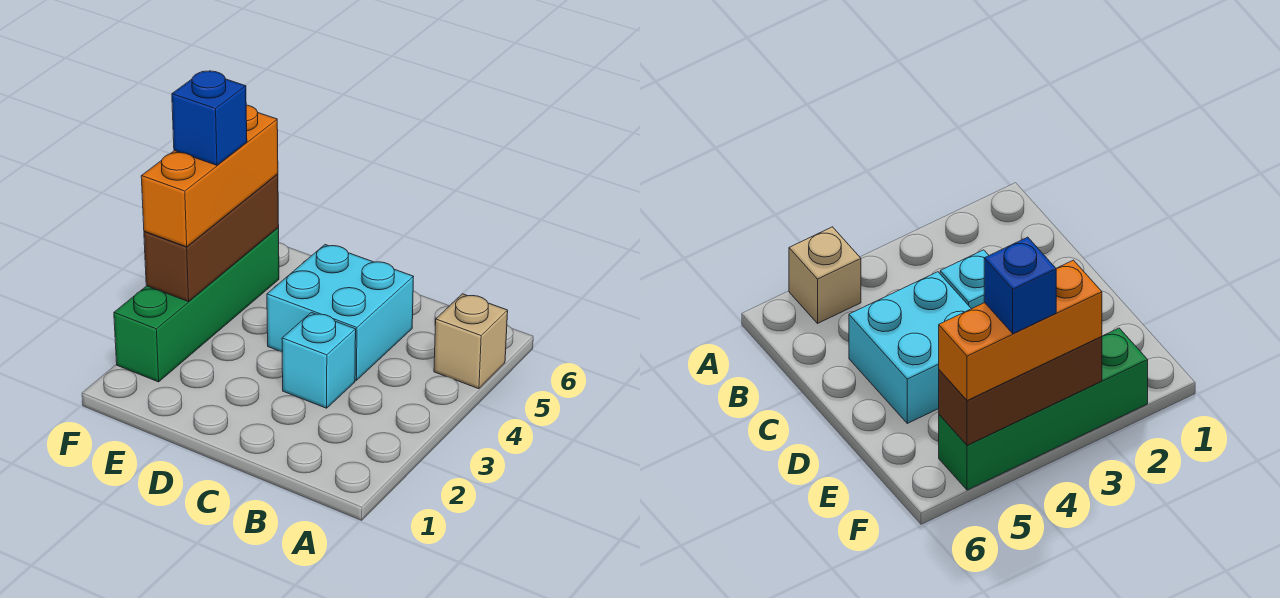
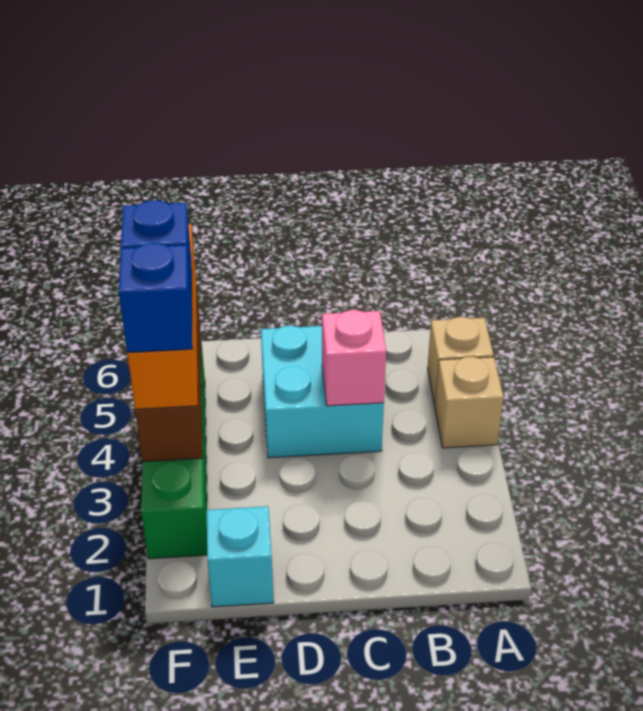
none -> tan brick A4 level 1
cyan brick C3 level 1 -> cyan brick E1 level 1
none -> pink brick C4 level 2
none -> blue brick F3 level 4

